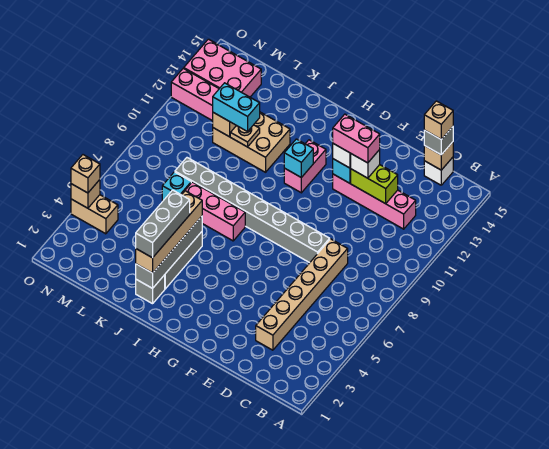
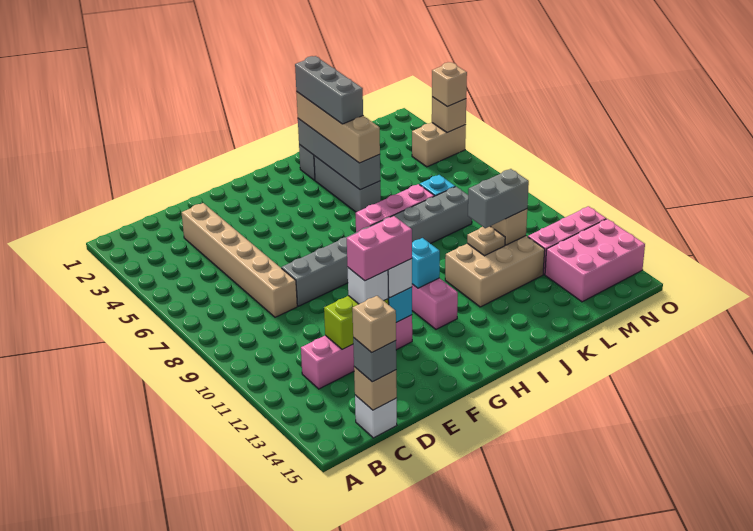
cyan brick K11:L11 level 3 -> grey brick K11:L11 level 3

